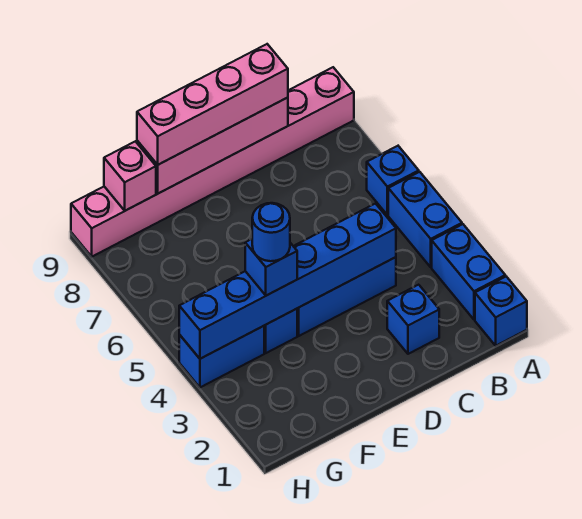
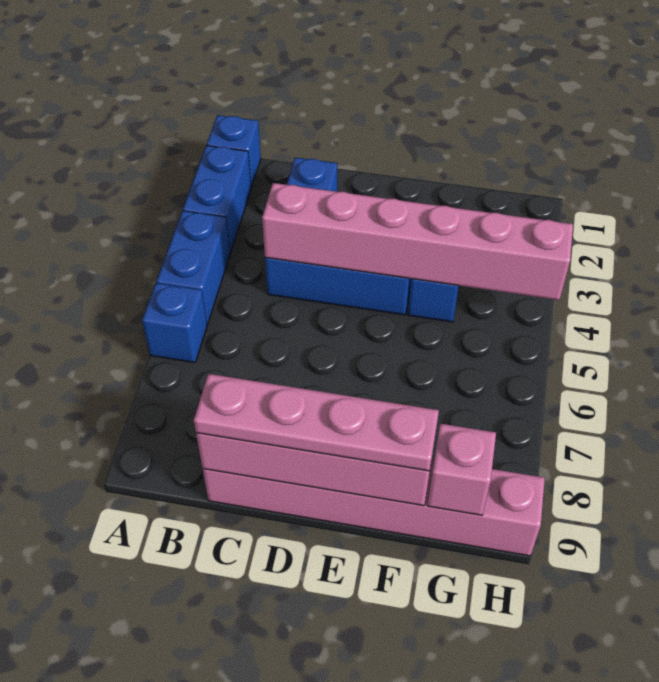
pink brick A9:H9 level 1 -> pink brick C9:H9 level 1
blue brick C4:H4 level 2 -> pink brick C4:H4 level 2
pink brick C9:F9 level 3 -> pink plate C9:F9 level 3
blue brick F4 level 3 -> none
blue round brick F4 level 4 -> none
blue brick G4:H4 level 1 -> none

